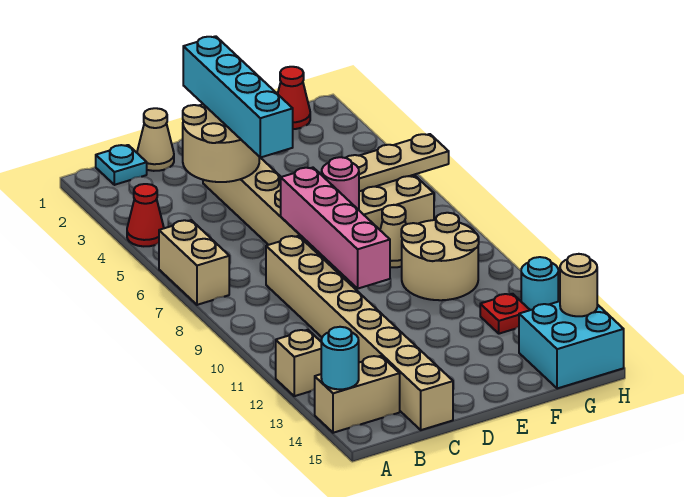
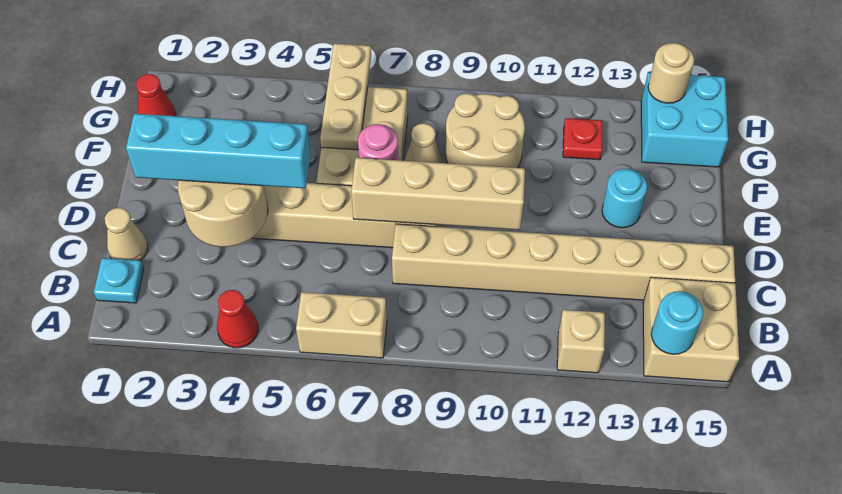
tan brick A14:B14 level 1 -> tan brick A14:B15 level 1
pink brick D7:D10 level 2 -> tan brick D7:D10 level 2
cyan round brick H12 level 1 -> cyan round brick E13 level 1

